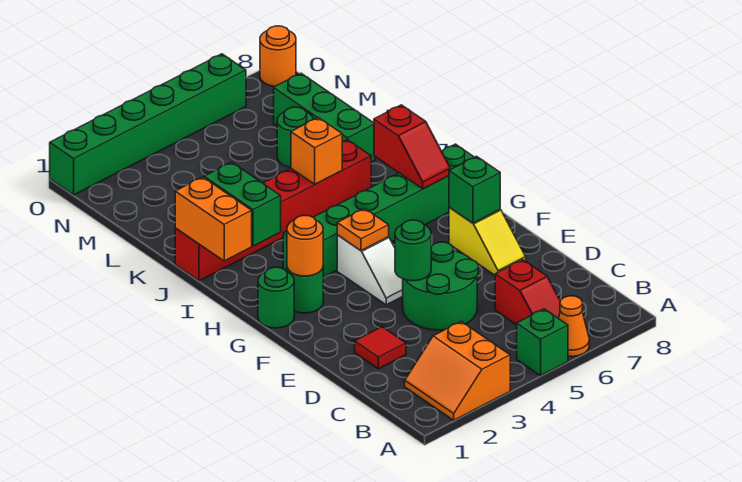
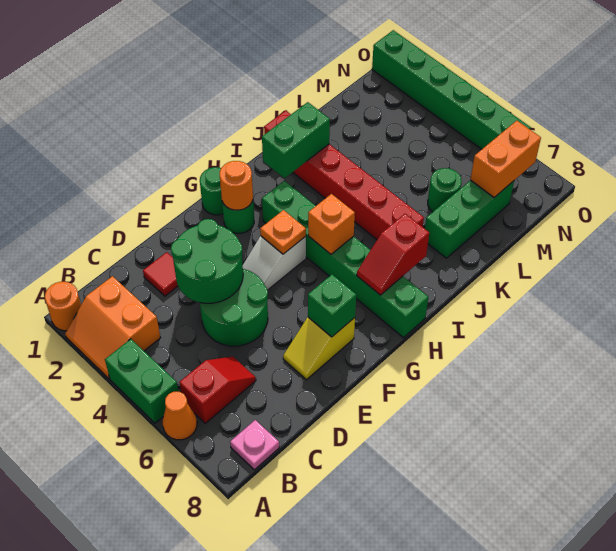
orange slope A2:B3 level 1 top 3 -> orange slope A2:B3 level 1 top B
green brick A5 level 1 -> green brick A4:A5 level 1
red slope B6:C6 level 1 top C -> red slope B6:C6 level 1 top B
none -> pink plate B8 level 1
green round brick E4 level 2 -> green round brick D3:E4 level 2
orange brick I1:J1 level 2 -> orange brick M7:N7 level 2
orange brick J5 level 2 -> orange brick H5 level 2
orange round brick O8 level 1 -> orange round brick A1 level 1

